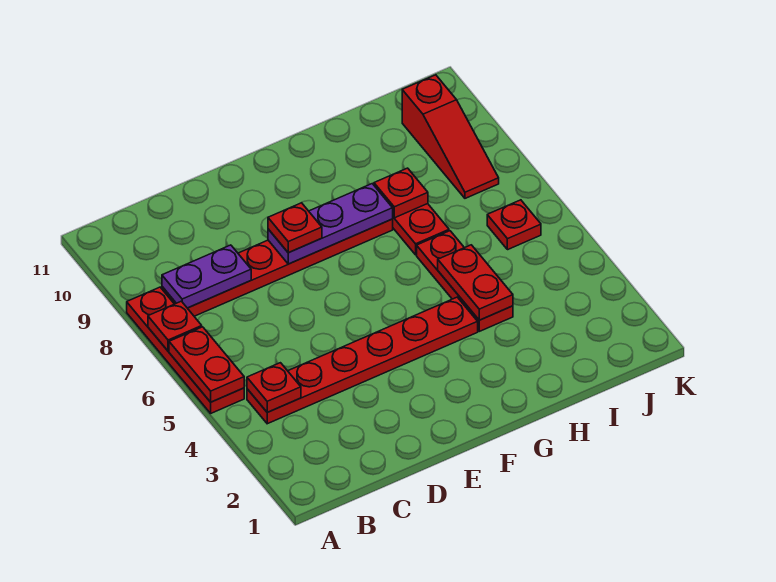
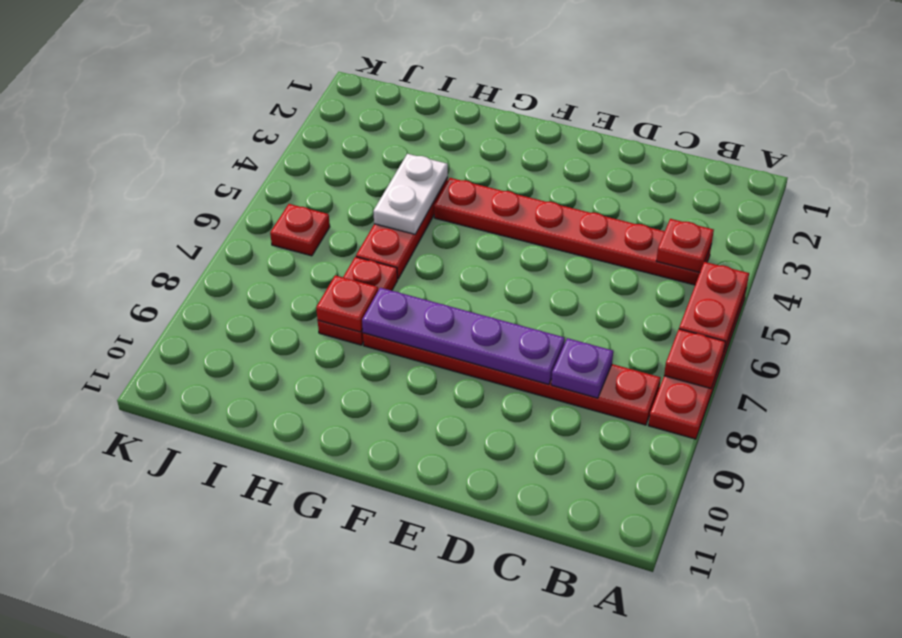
purple plate B8:C8 level 2 -> purple plate C8 level 2
purple plate E8:G8 level 2 -> purple plate D8:G8 level 2
red plate E8 level 3 -> none
red plate H4:H5 level 2 -> white plate H4:H5 level 2
red slope J8:J10 level 1 top 10 -> none

